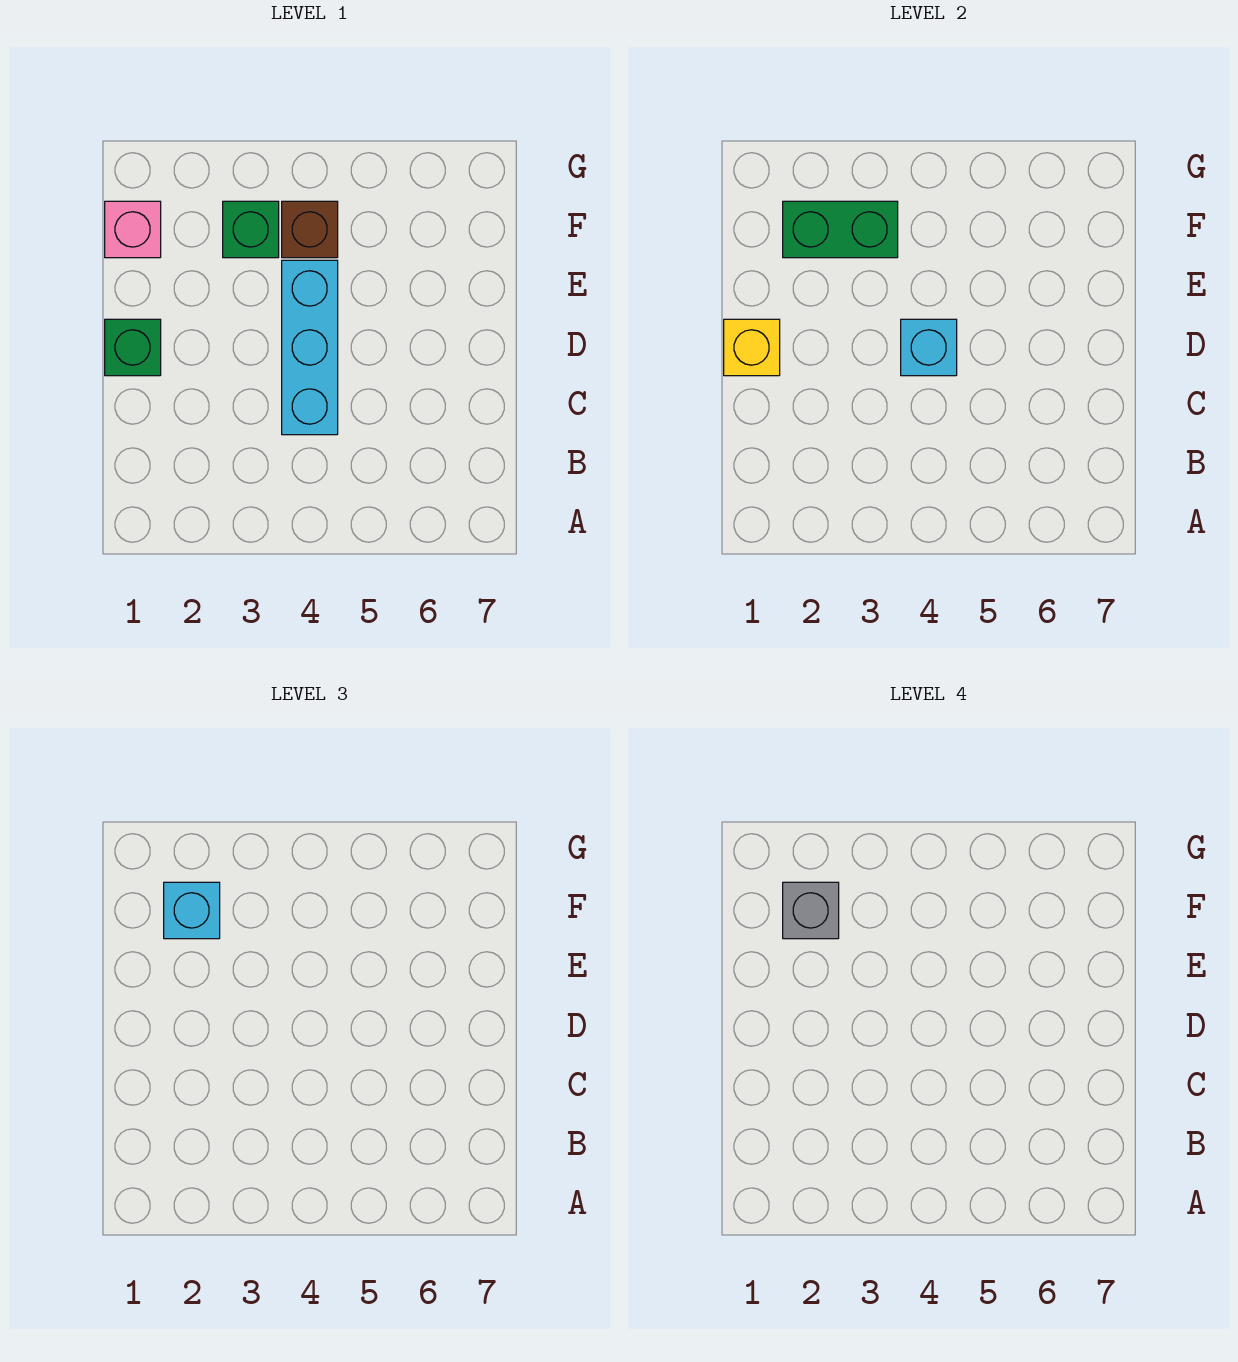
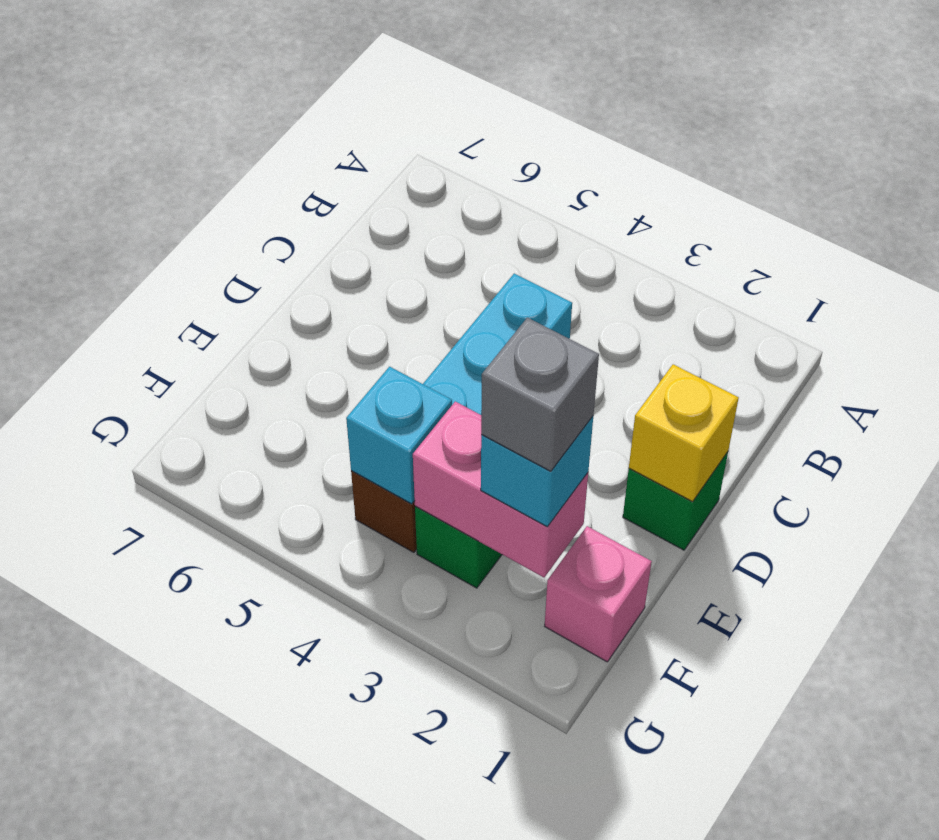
cyan brick D4 level 2 -> cyan brick F4 level 2
green brick F2:F3 level 2 -> pink brick F2:F3 level 2

